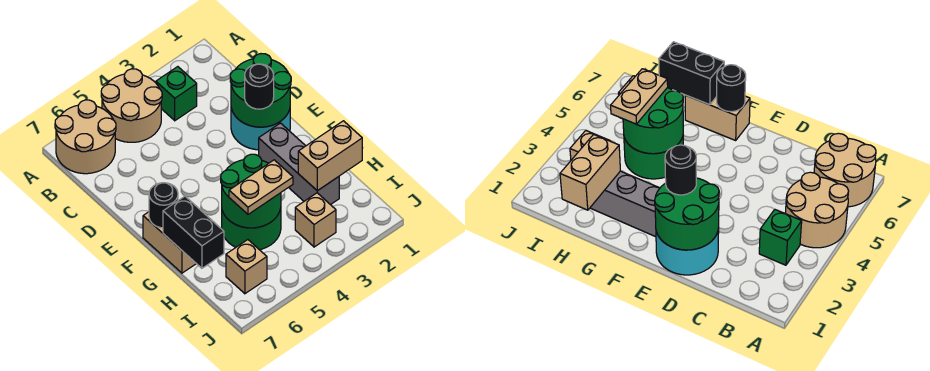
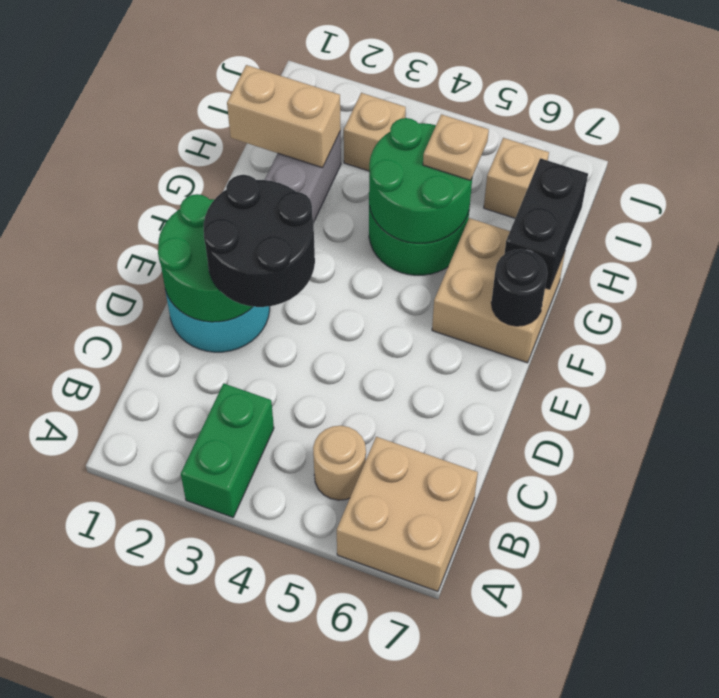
tan round brick A4:B5 level 1 -> tan round brick B5 level 1
tan round brick A6:B7 level 1 -> tan brick A6:B7 level 1
green brick B3 level 1 -> green brick A3:B3 level 1
black round brick E2 level 3 -> black round brick D2:E3 level 3
tan brick F7:G7 level 1 -> tan brick F6:G7 level 1
tan plate H4:H5 level 3 -> tan plate H5 level 3

